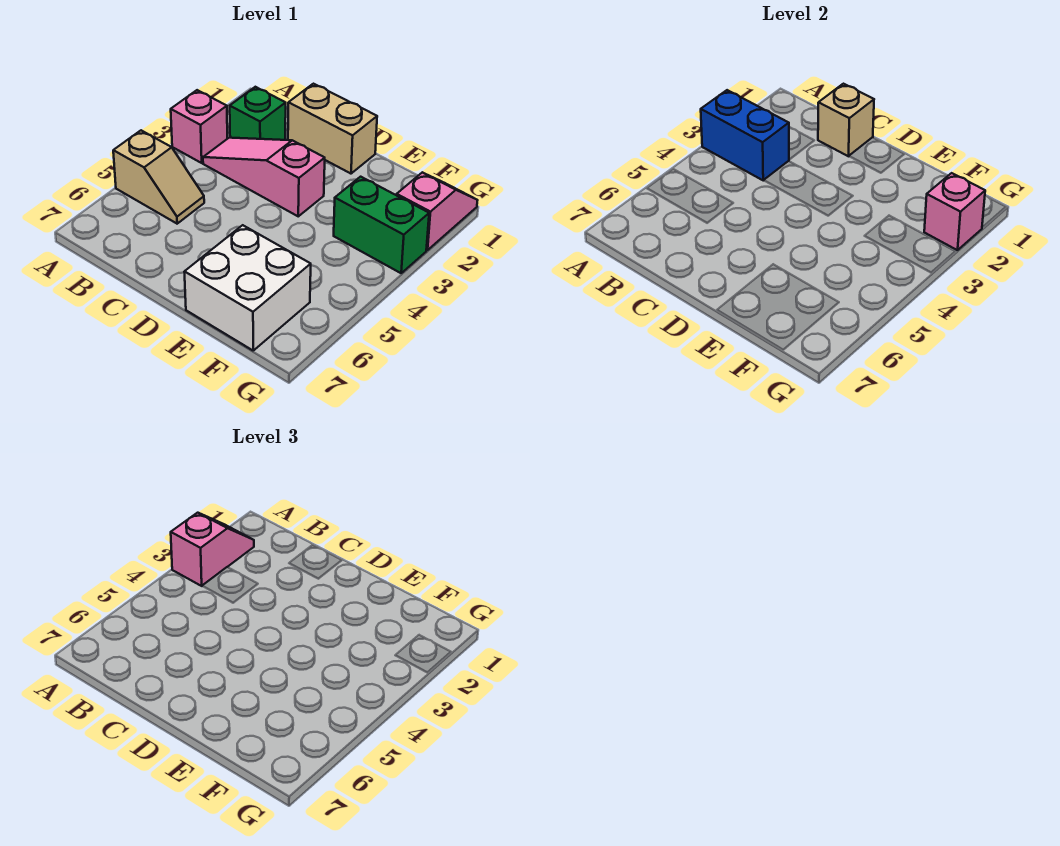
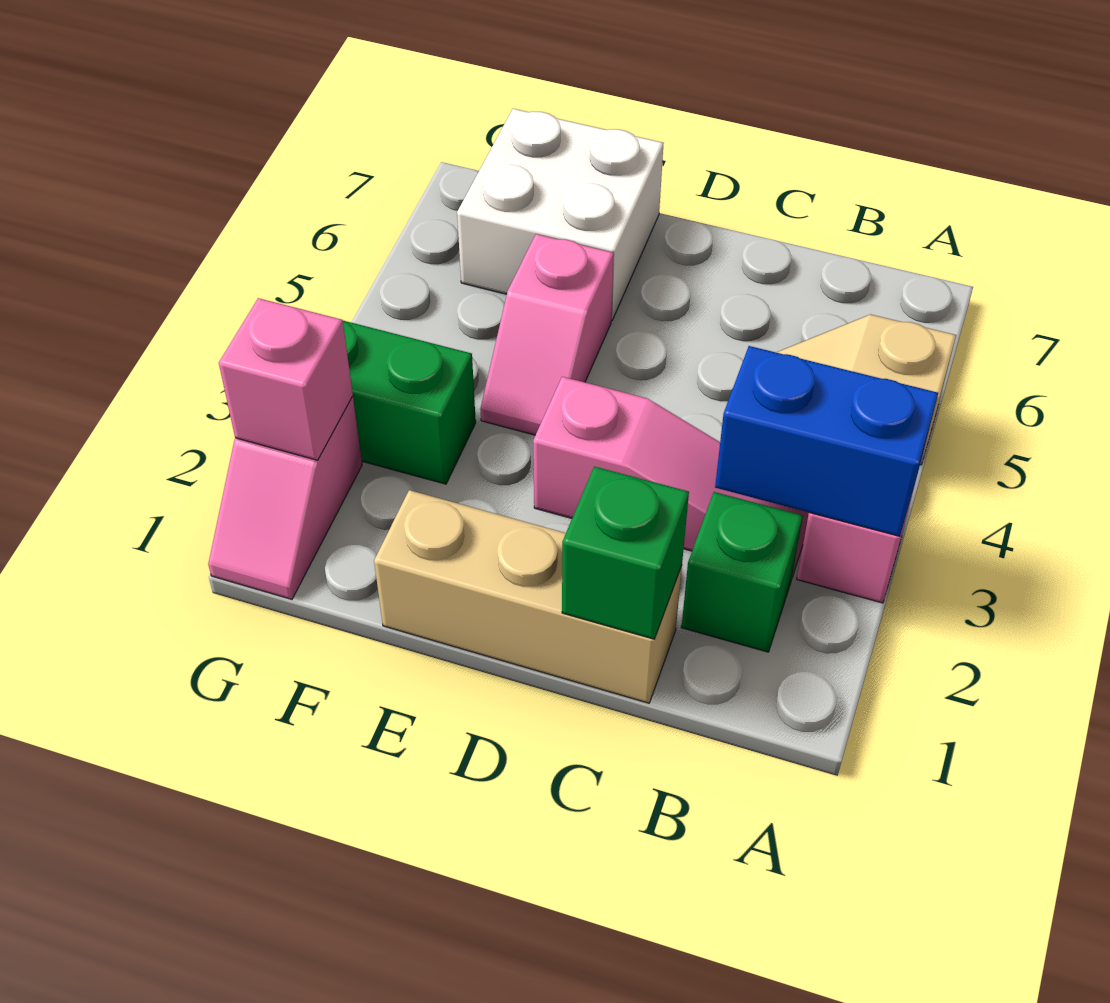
pink slope A2:A3 level 3 top 3 -> pink slope E4:E5 level 1 top 5
tan brick C1:D1 level 1 -> tan brick C1:E1 level 1
tan brick C1 level 2 -> green brick C1 level 2

